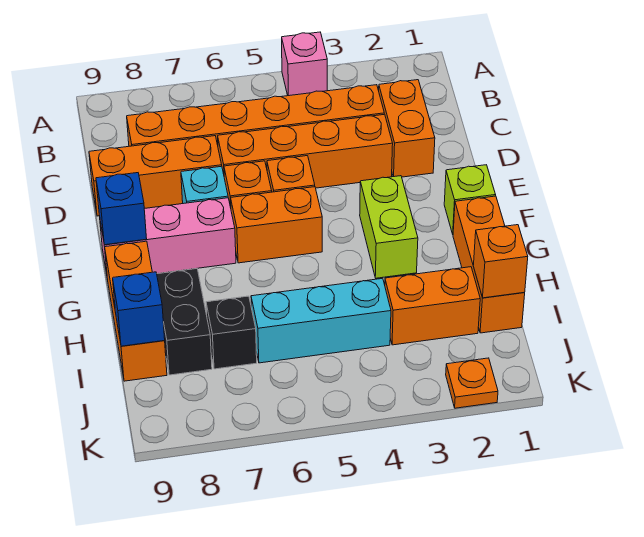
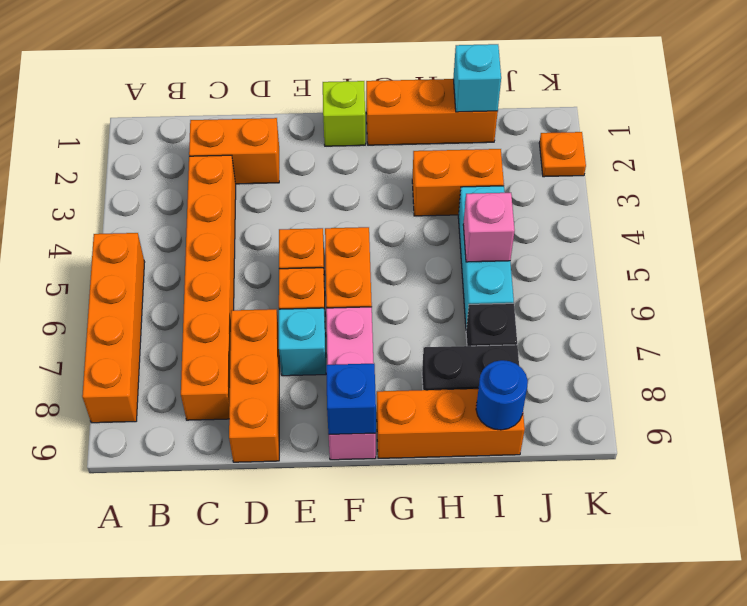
pink brick A4 level 1 -> pink brick I5 level 2
orange brick D3:D6 level 1 -> orange brick A5:A8 level 1
lime brick F3:G3 level 1 -> none
orange brick I1 level 2 -> cyan brick I1 level 2
orange brick I2:I3 level 1 -> orange brick H3:I3 level 1
blue brick I9 level 2 -> blue round brick I9 level 2

